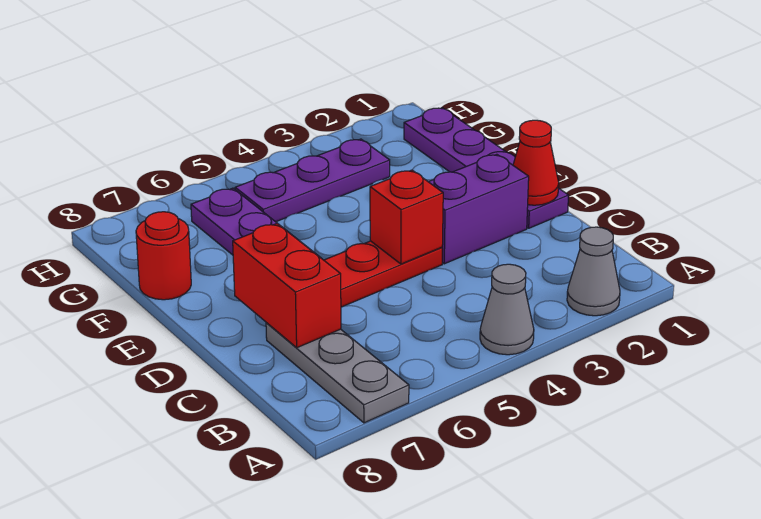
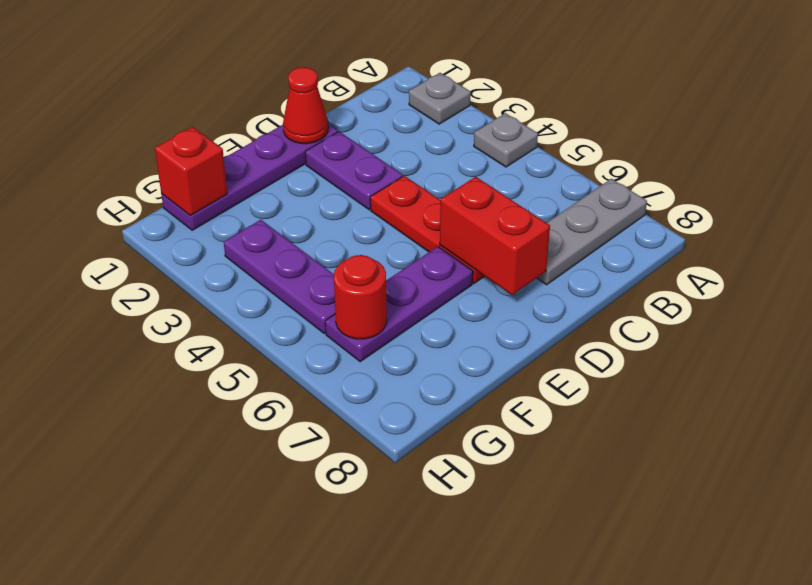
grey cone A2 level 1 -> grey plate A2 level 1
grey cone A4 level 1 -> grey plate A4 level 1
red brick C7:D7 level 2 -> red brick D6:D7 level 2
purple brick D2:D3 level 1 -> purple plate D2:D3 level 1
red brick D4 level 2 -> red brick G1 level 2
red round brick F8 level 1 -> red round brick G6 level 2

